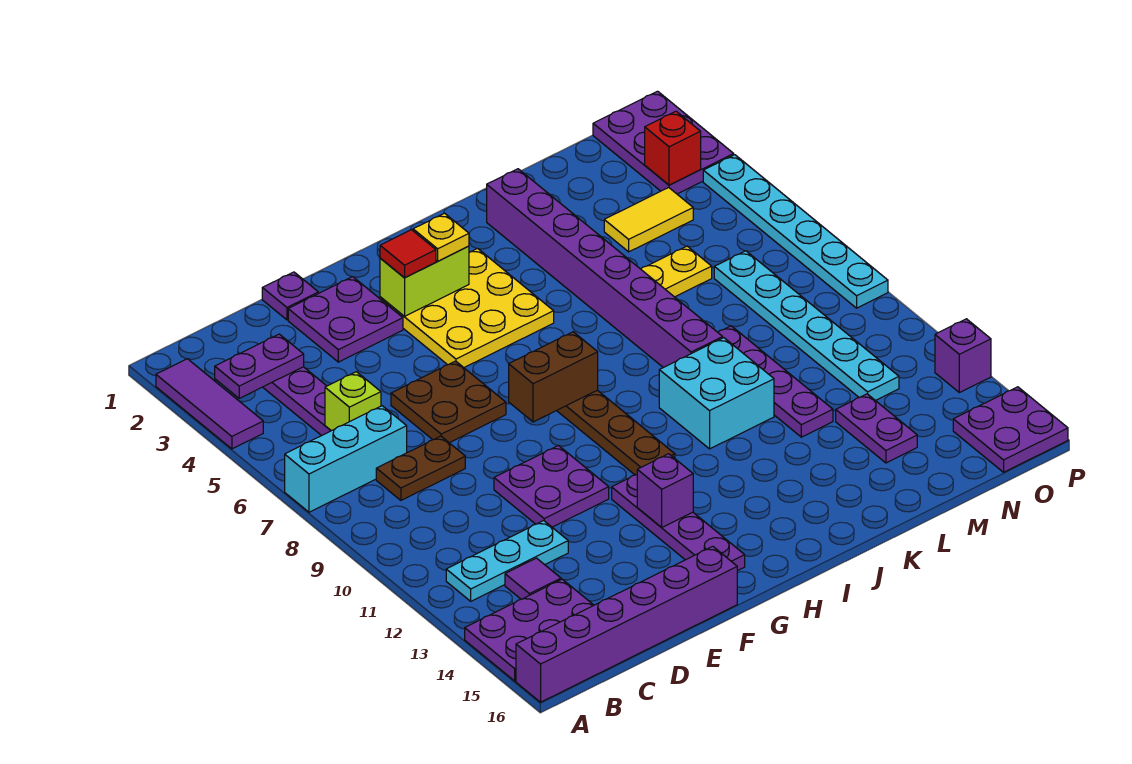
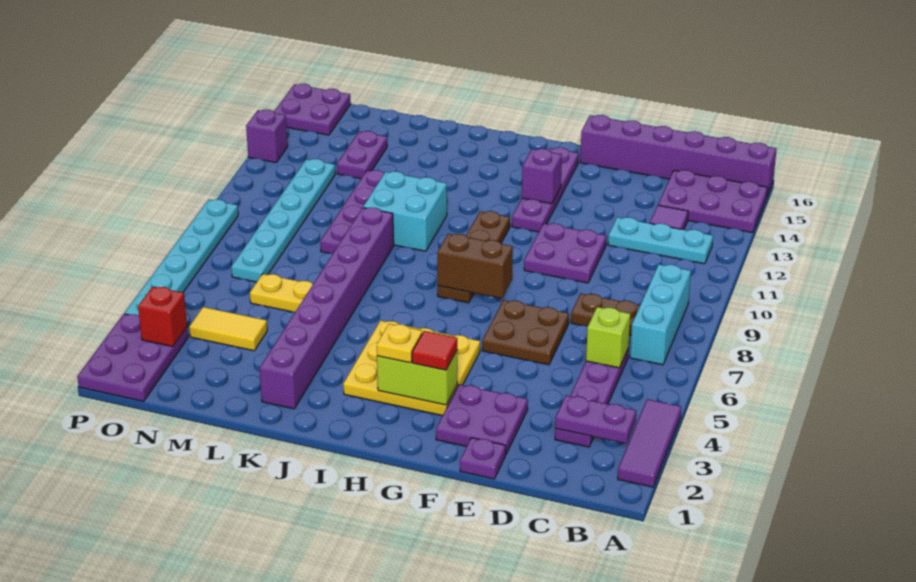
cyan brick A7:C7 level 1 -> cyan brick B7:B9 level 1

